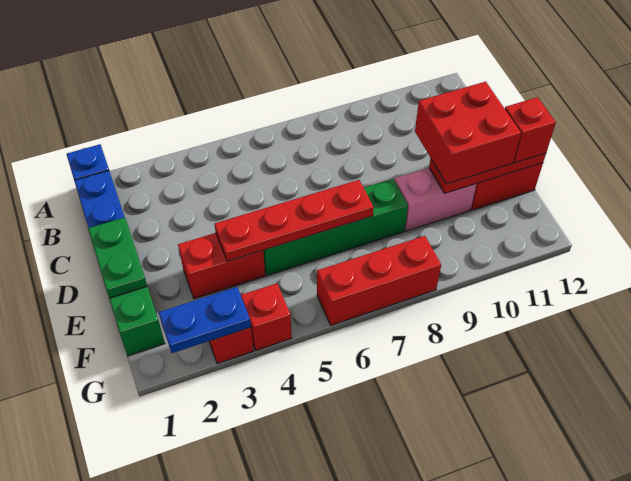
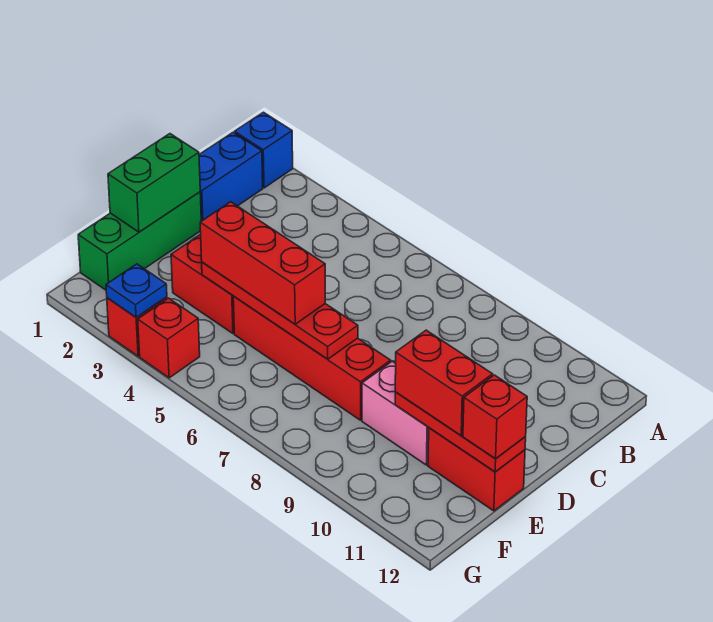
green plate D1:E1 level 2 -> green brick D1:E1 level 2
red brick D10:E11 level 3 -> red brick E10:E11 level 3
green brick E5:E8 level 1 -> red brick E5:E8 level 1
blue plate G2:G3 level 2 -> blue plate G3 level 2
red brick G6:G8 level 1 -> red brick E4:E6 level 3

